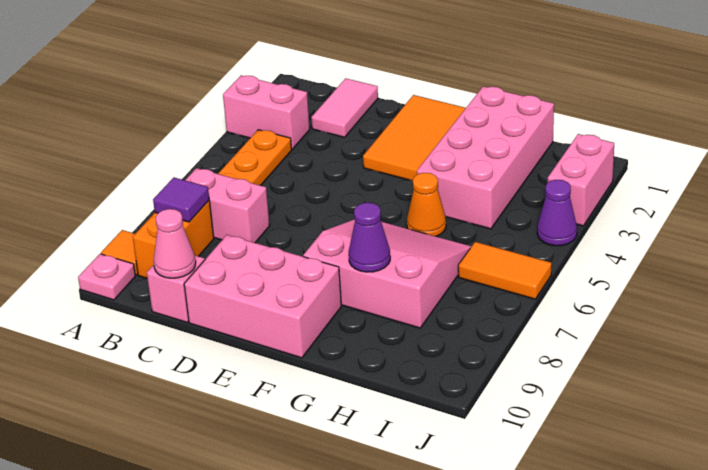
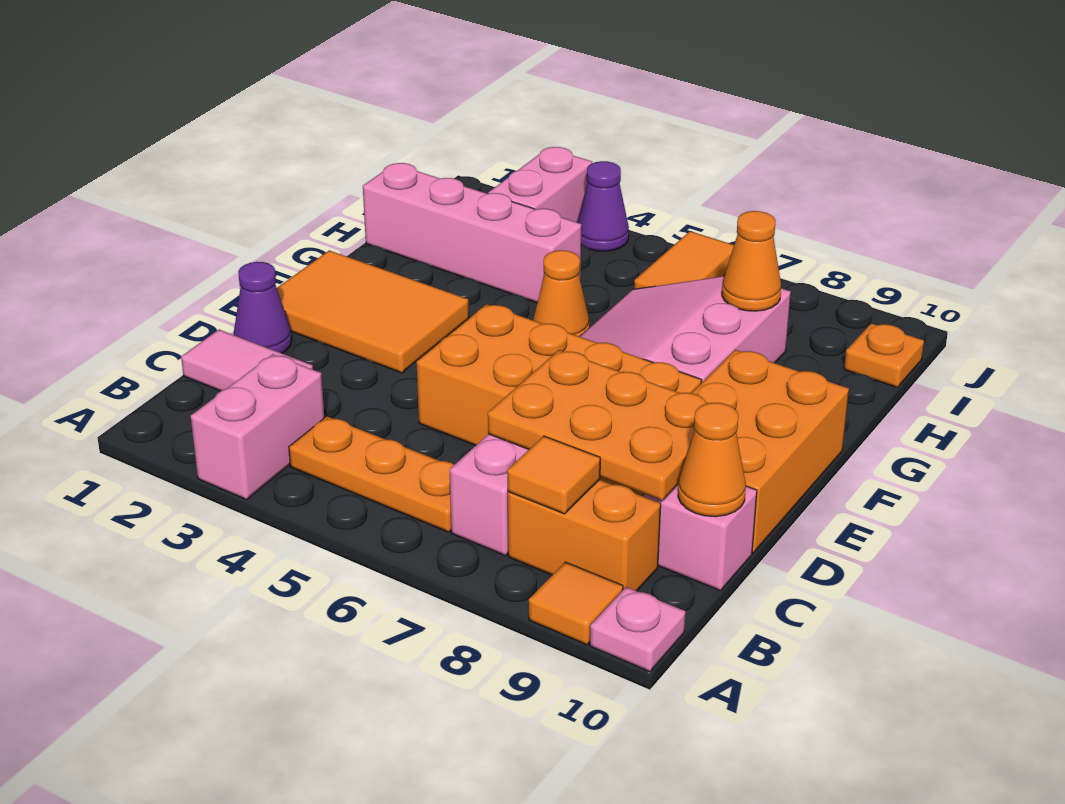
purple tile B8 level 2 -> orange tile B8 level 2
none -> orange plate C7:D9 level 2
pink cone C10 level 2 -> orange cone C10 level 2
none -> orange brick D5:E8 level 1
pink brick D9:F10 level 1 -> orange brick D9:F10 level 1
pink brick G1:H4 level 1 -> pink brick H1:H4 level 1
purple cone G8 level 2 -> purple cone D1 level 1
none -> orange cone H8 level 2
none -> orange plate I10 level 1
pink brick J2:J3 level 1 -> pink brick I3:J3 level 1

